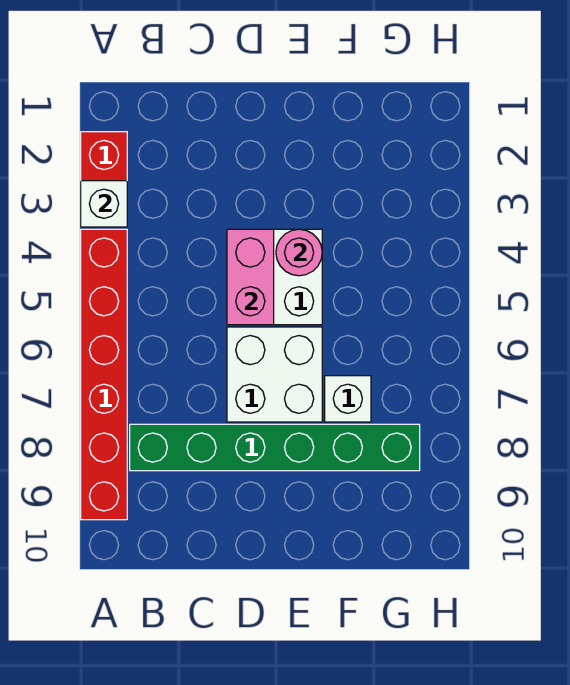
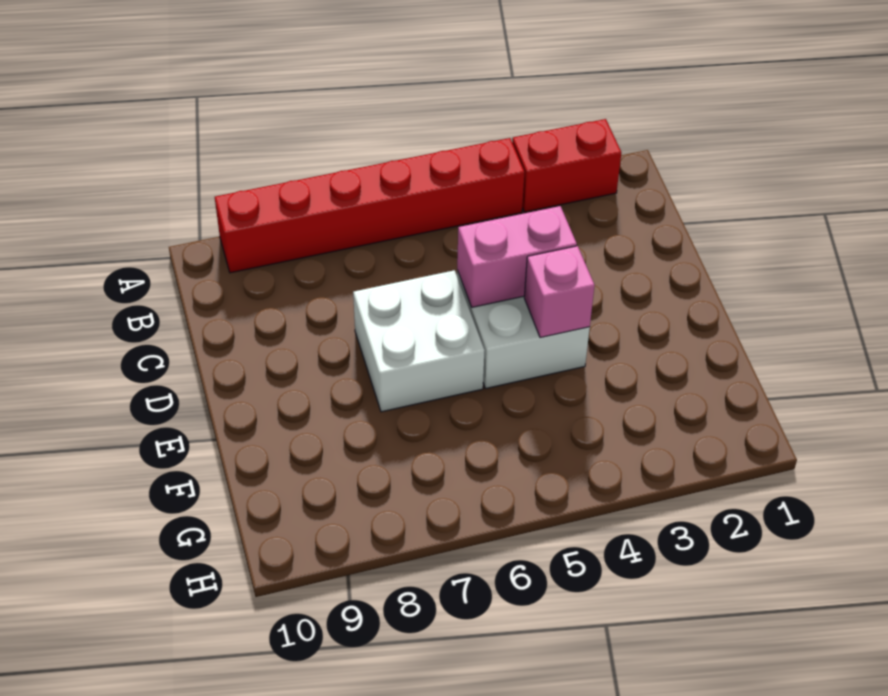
white brick A3 level 2 -> none
green brick B8:G8 level 1 -> none
pink round brick E4 level 2 -> pink brick E4 level 2
white brick F7 level 1 -> none

